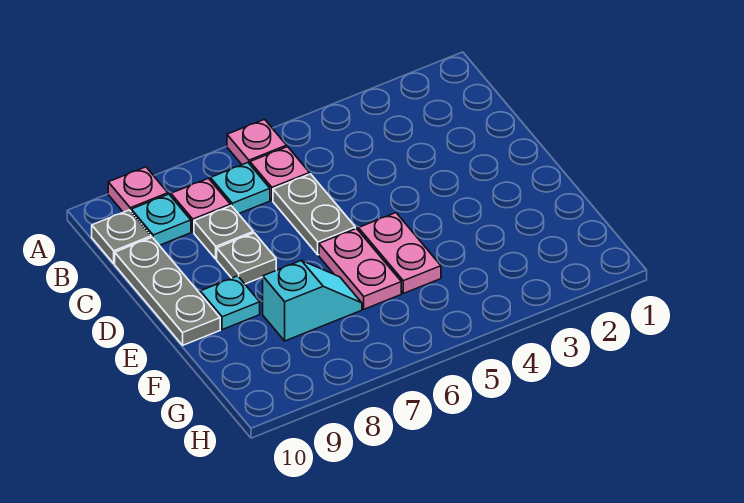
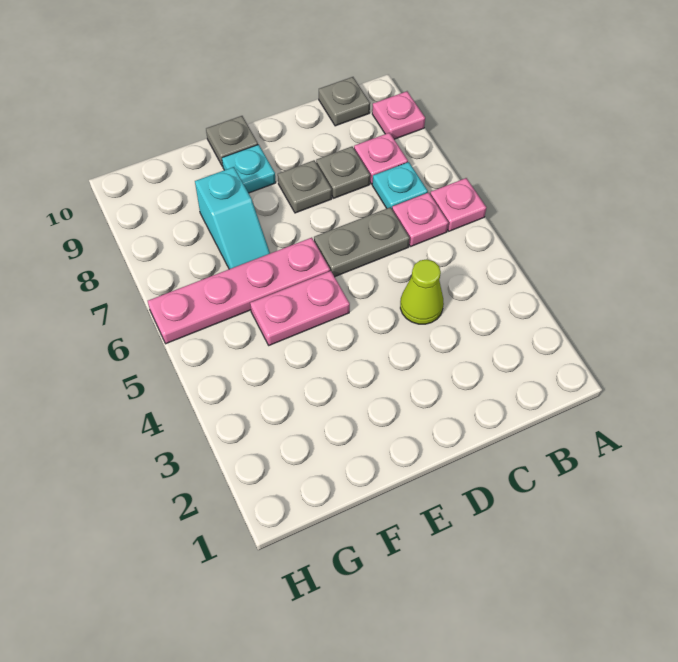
cyan plate B9 level 1 -> none
none -> lime cone C4 level 1
grey plate C10:E10 level 1 -> grey plate E10 level 1
pink plate E6:F6 level 1 -> pink plate E6:H6 level 1

